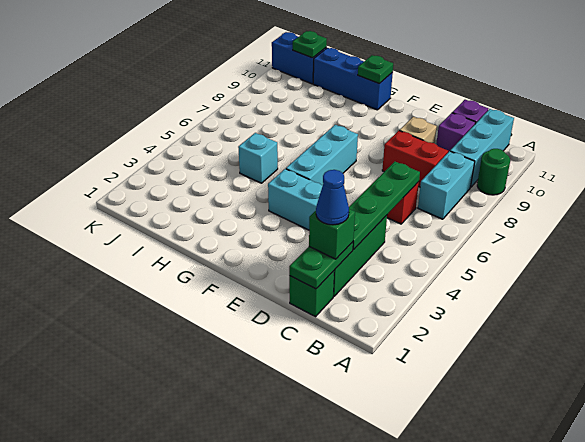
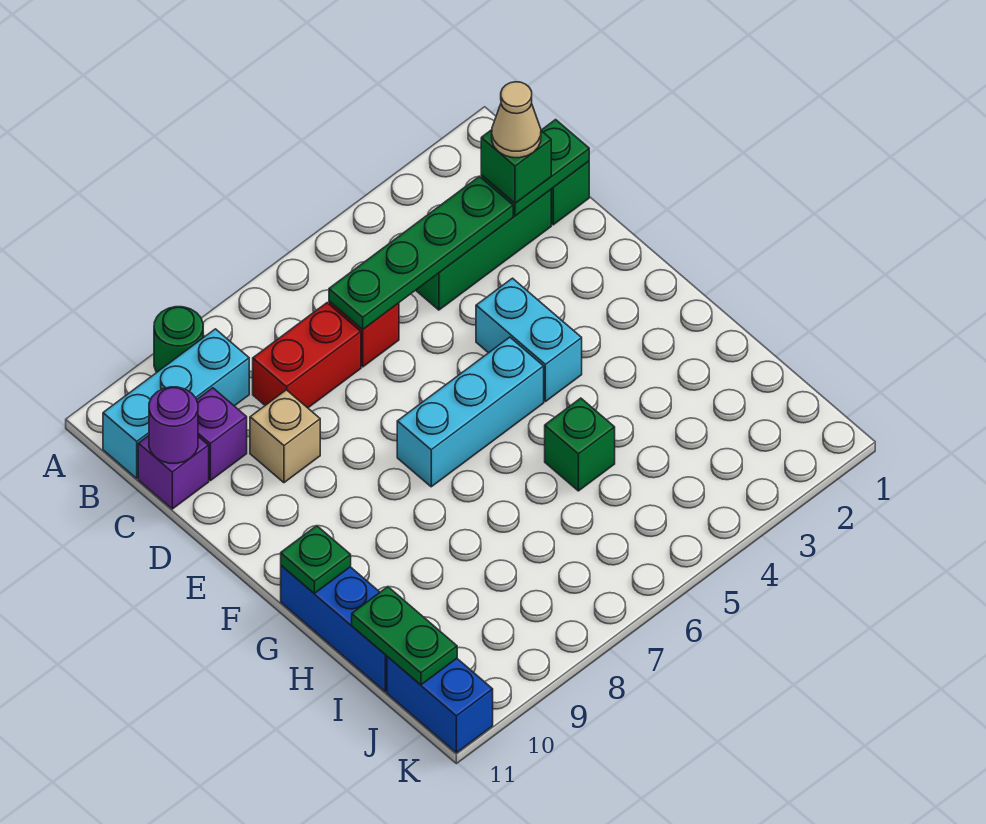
cyan brick B7:B8 level 1 -> none
blue cone C2 level 4 -> tan cone C2 level 4
red brick C8:D8 level 1 -> red brick C7:C8 level 1
none -> purple round brick C11 level 2
cyan brick H5 level 1 -> green brick H5 level 1
green plate J11 level 2 -> green plate I11:J11 level 2

